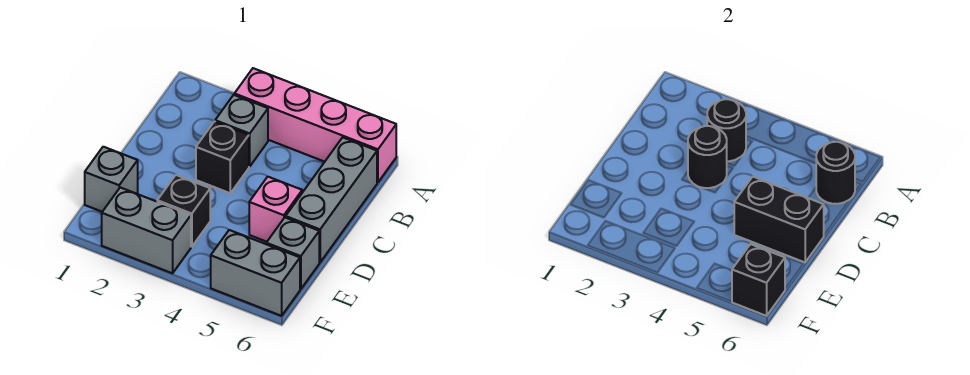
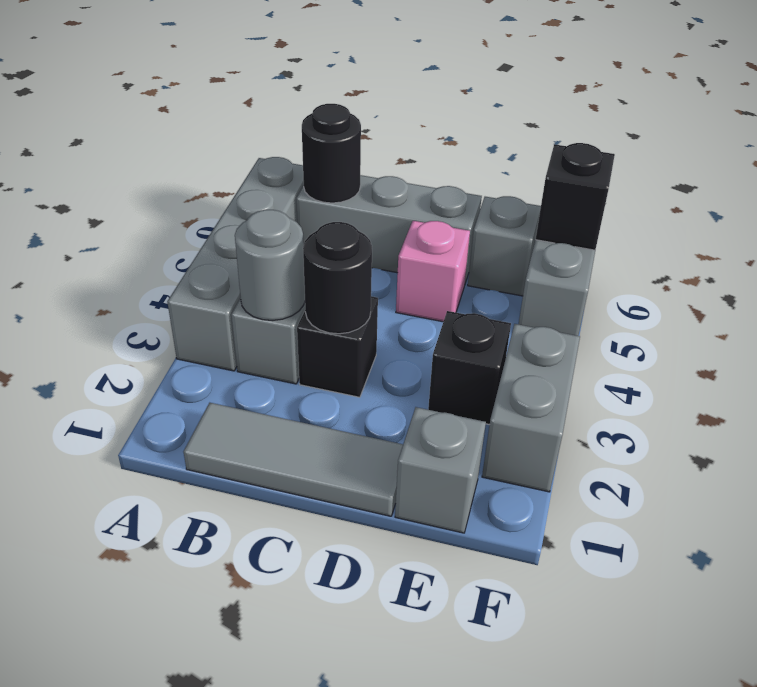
pink brick A3:A6 level 1 -> grey brick A3:A6 level 1
none -> grey tile B1:D1 level 1
black round brick B3 level 2 -> grey round brick B3 level 2
black brick D5:D6 level 2 -> none

